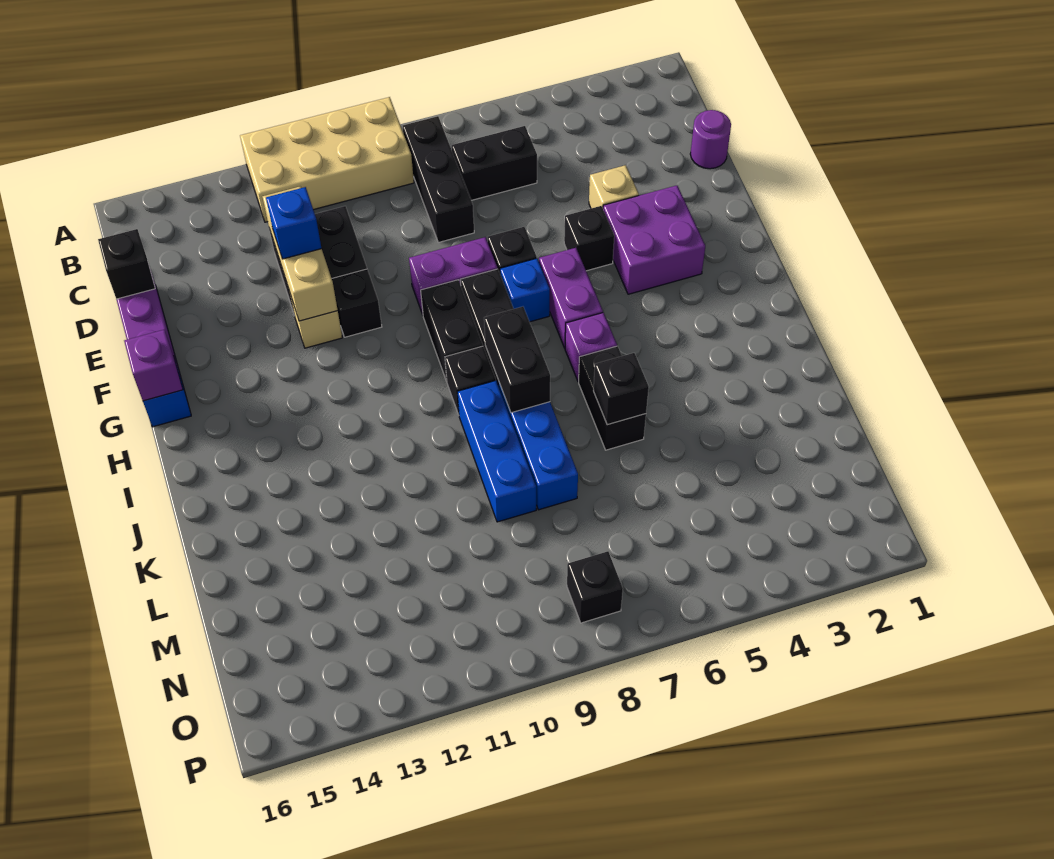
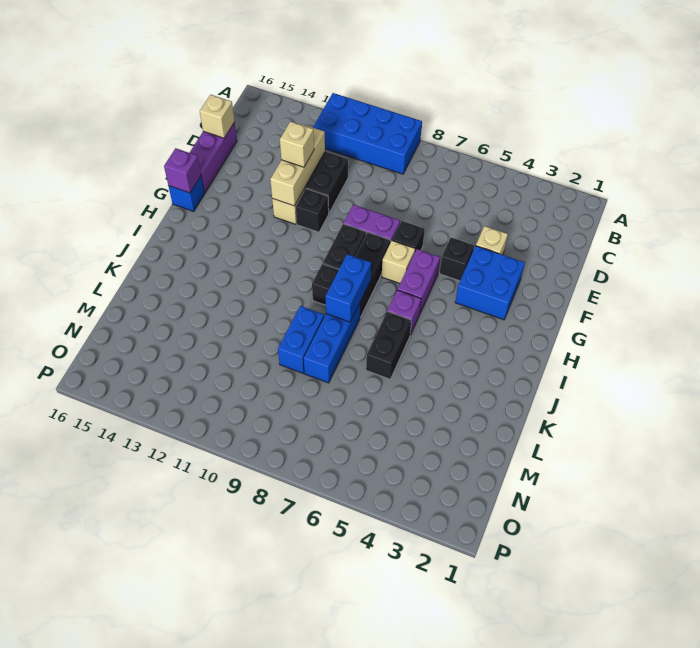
tan brick A9:B12 level 1 -> blue brick A9:B12 level 1
black brick B8:D8 level 1 -> none
black brick C6:C7 level 1 -> none
purple round brick D1 level 1 -> none
black brick D16 level 2 -> tan brick D16 level 2
blue brick E12 level 3 -> tan brick E12 level 3
purple brick F3:G4 level 1 -> blue brick F3:G4 level 1
blue brick G7 level 1 -> tan brick G7 level 1
black brick I8:J8 level 2 -> blue brick I8:J8 level 2
blue brick J9:L9 level 1 -> blue brick K9:L9 level 1
black brick K6 level 2 -> none
black brick O8 level 1 -> none

